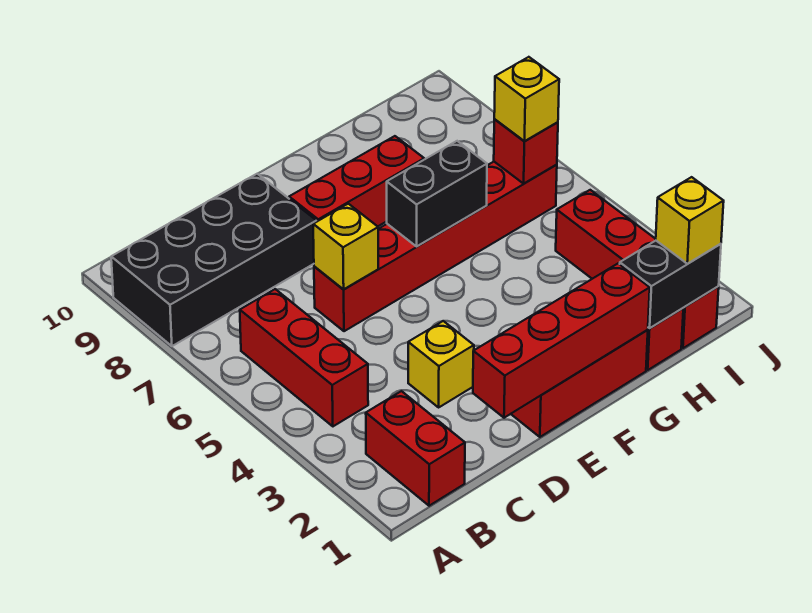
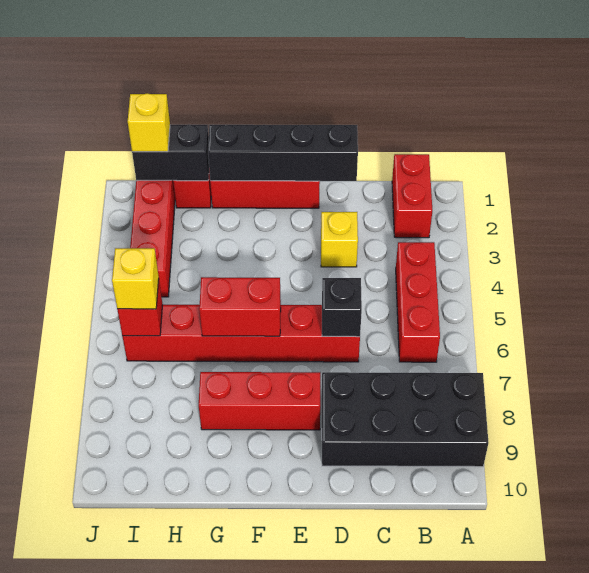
red brick D1:G1 level 2 -> black brick D1:G1 level 2
yellow brick D6 level 2 -> black brick D6 level 2
black brick F6:G6 level 2 -> red brick F6:G6 level 2

